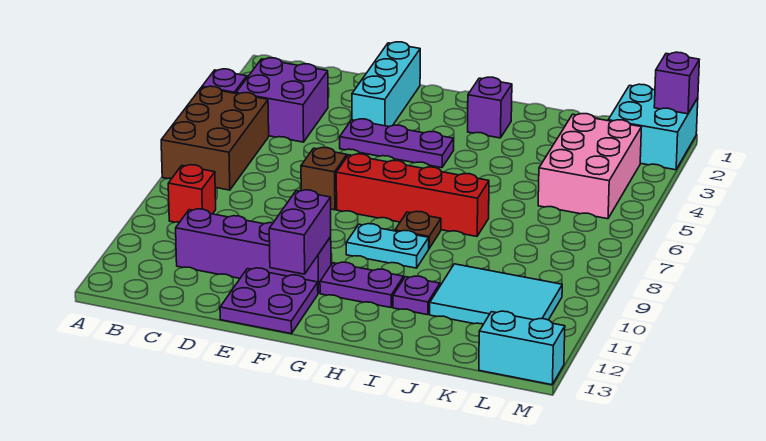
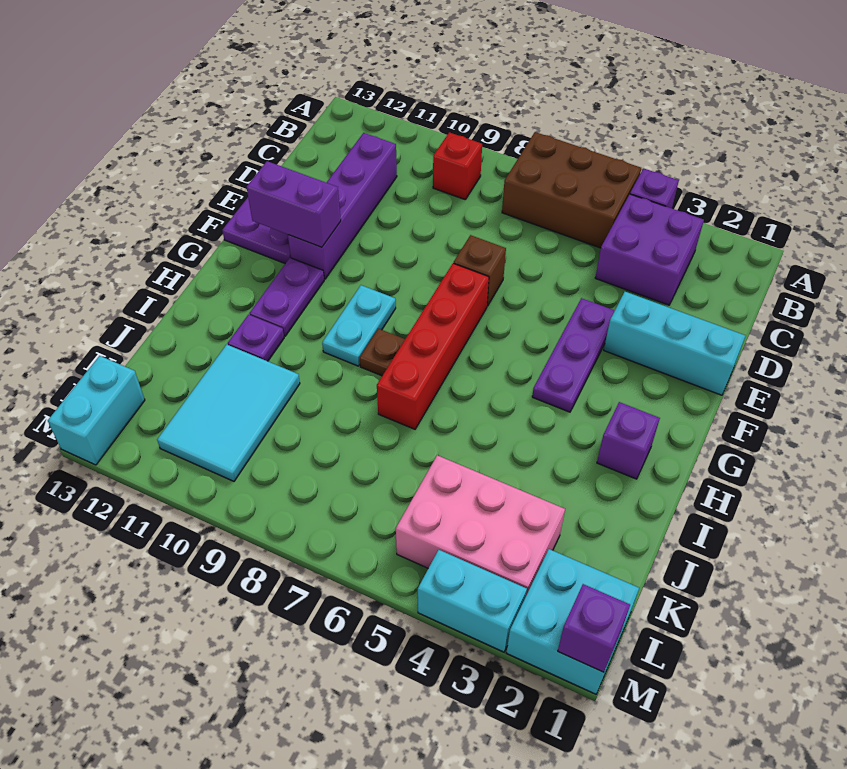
none -> cyan brick M3:M4 level 1

